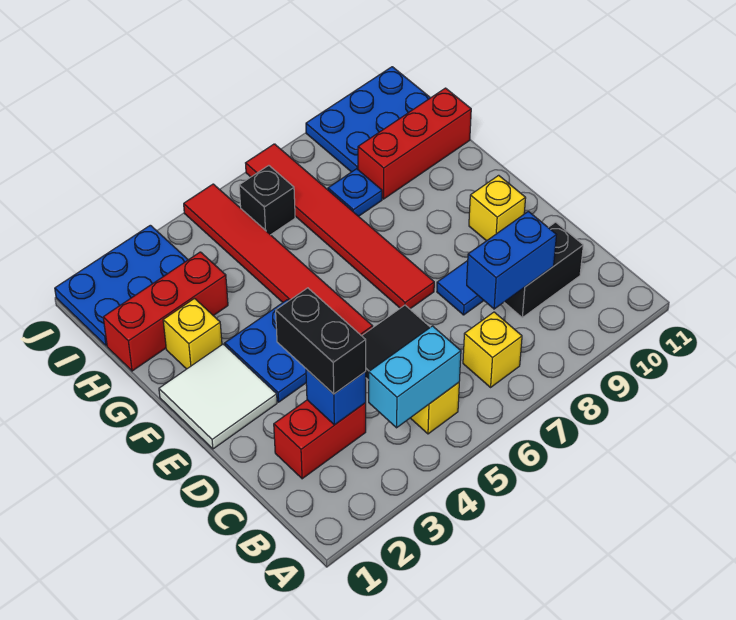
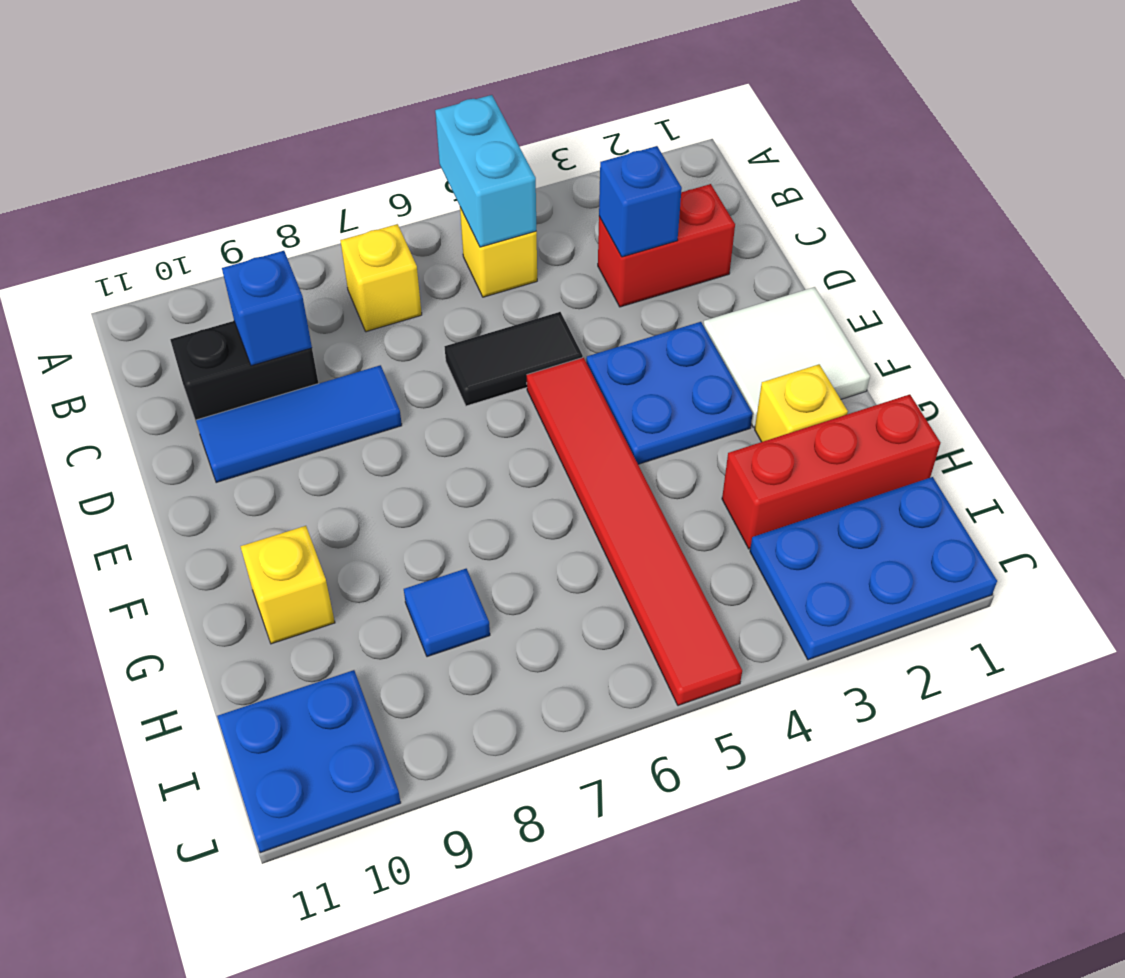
cyan brick B4:B5 level 2 -> cyan brick A5:B5 level 2
black brick C3:D3 level 3 -> none
blue brick C8:C9 level 2 -> blue brick C9 level 2
red tile E7:J7 level 1 -> none
yellow brick E10 level 1 -> yellow brick G10 level 1
blue plate H8 level 1 -> blue tile H8 level 1
red brick H9:H11 level 1 -> none
black brick I6 level 1 -> none
blue plate I9:J11 level 1 -> blue plate I10:J11 level 1

